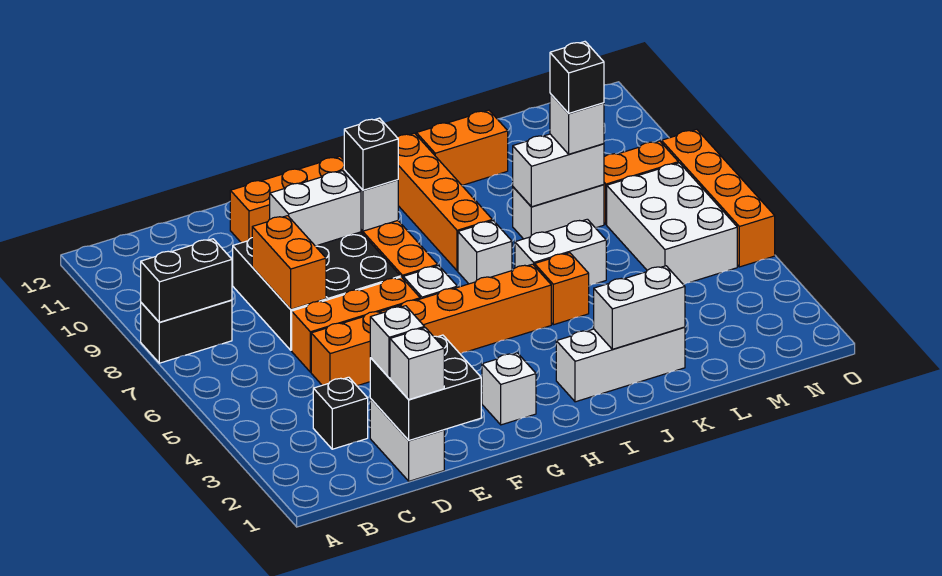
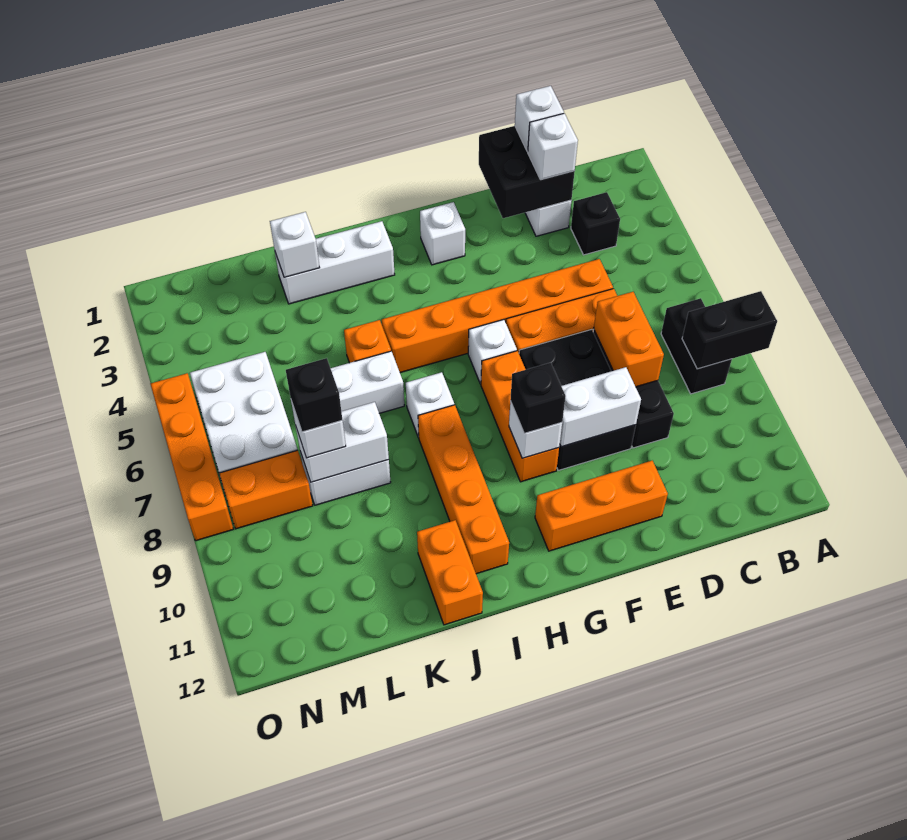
black brick A8:B8 level 1 -> black brick B7:B8 level 1
white brick J2:K2 level 2 -> white brick K2 level 2
orange brick J11:K11 level 1 -> orange brick J11:J12 level 1

